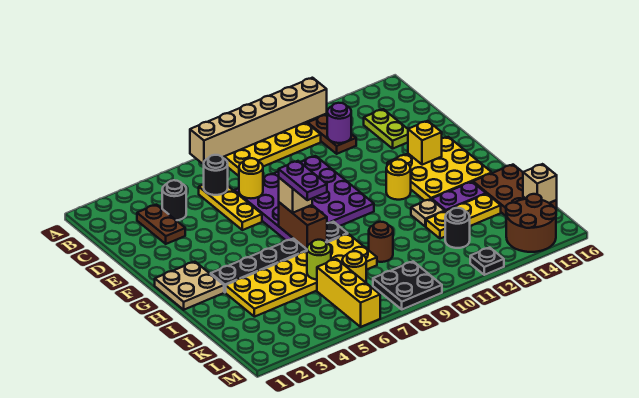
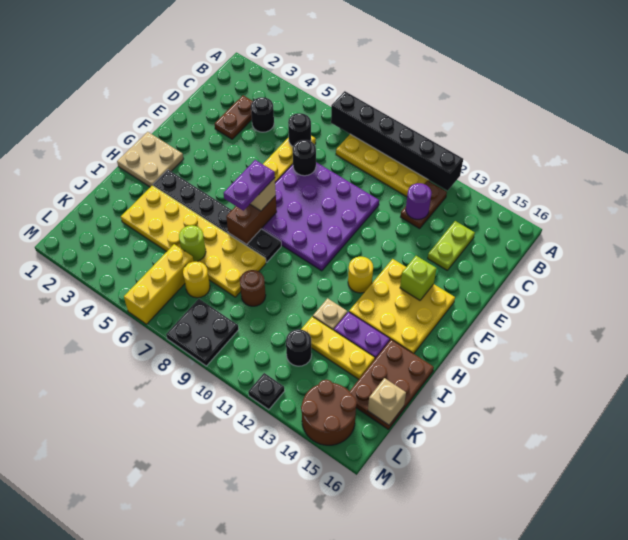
tan brick A7:A12 level 2 -> black brick A7:A12 level 2
yellow round brick D7 level 2 -> black round brick D7 level 2
yellow brick F14 level 2 -> lime brick F14 level 2

